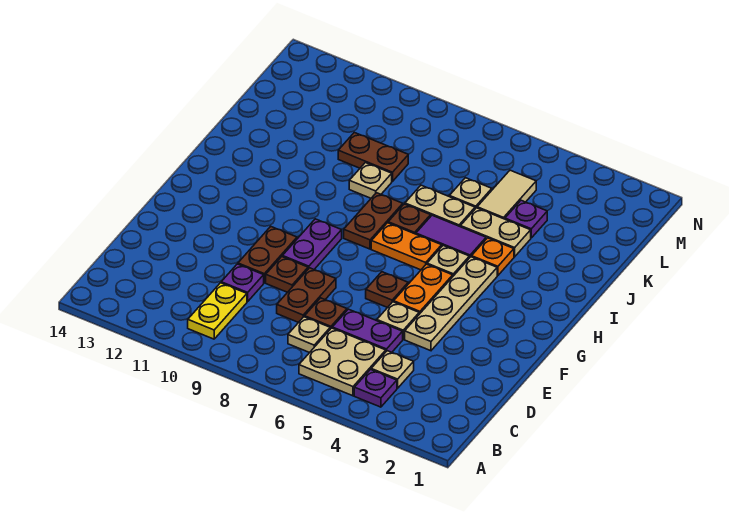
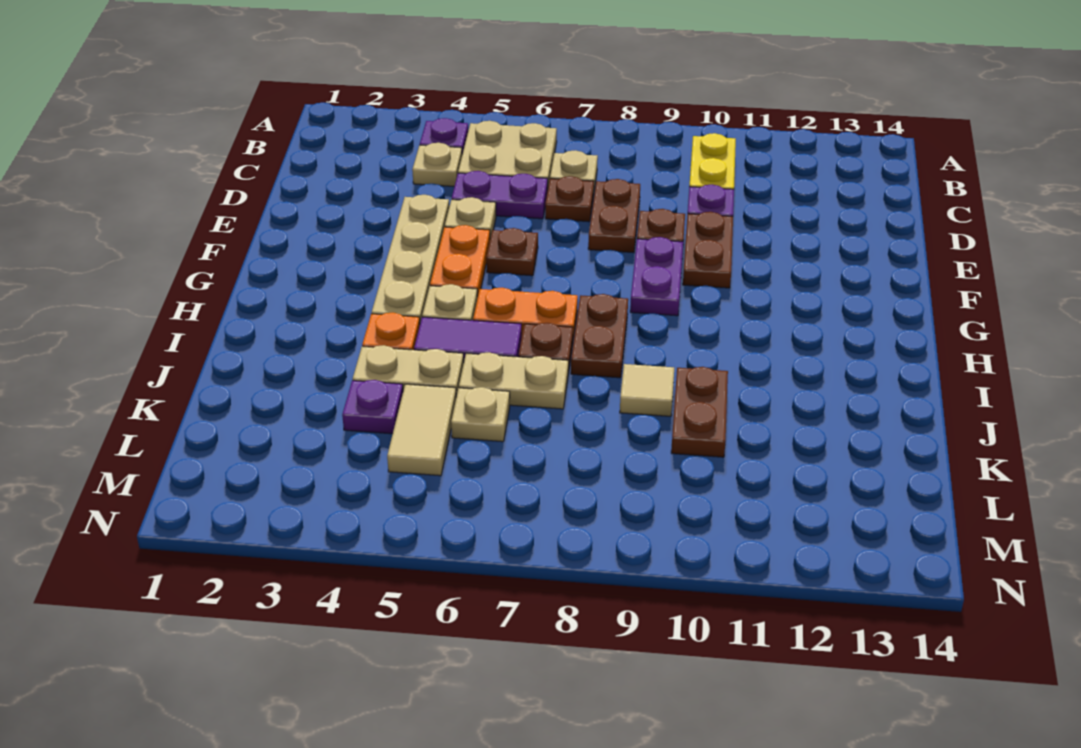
tan plate J9 level 1 -> tan tile J9 level 1
brown plate K9:K10 level 1 -> brown plate J10:K10 level 1

